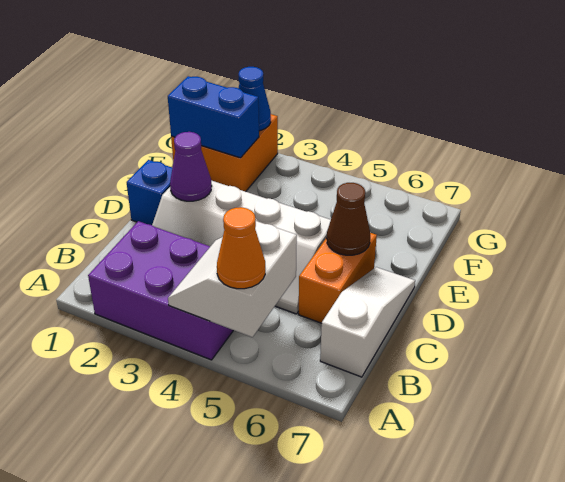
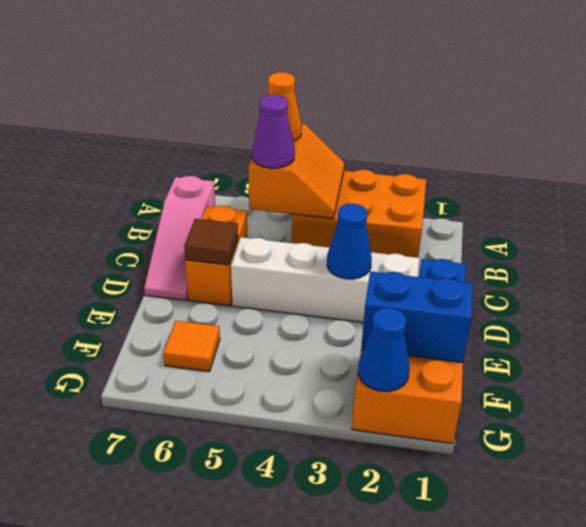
purple brick A2:B4 level 1 -> orange brick A2:B4 level 1
white slope A4:B5 level 2 top 5 -> orange slope A4:B5 level 2 top 5
white slope B7:D7 level 1 top B -> pink slope B7:D7 level 1 top B
purple cone D2 level 2 -> purple cone B5 level 3
none -> blue cone D3 level 2
brown cone D6 level 2 -> brown tile D6 level 2
none -> orange tile F6 level 1

